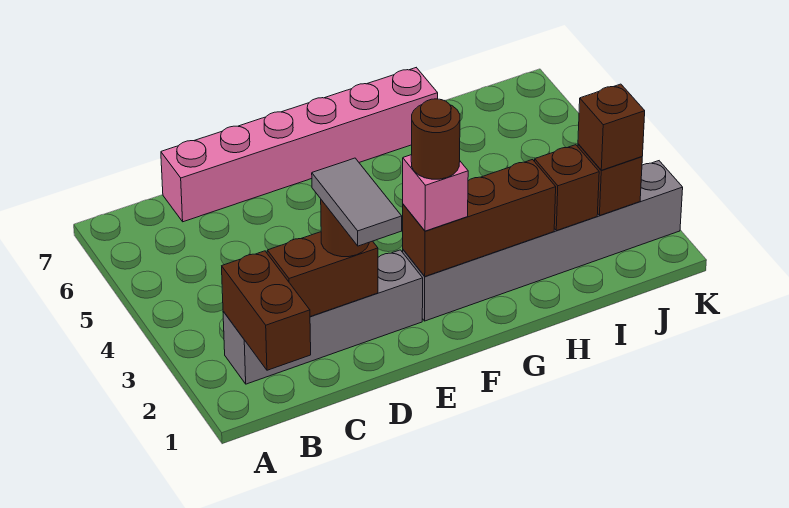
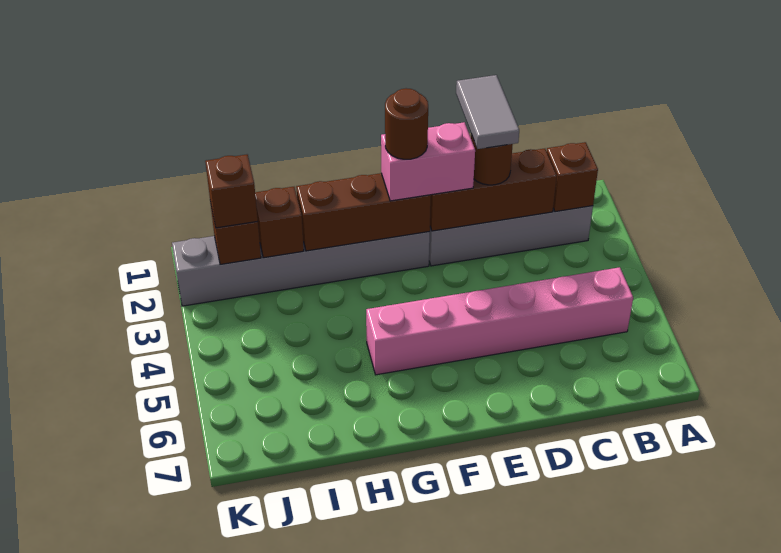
brown brick B1:B2 level 2 -> brown brick B2 level 2
brown brick C2:D2 level 2 -> brown brick C2:E2 level 2
pink brick C7:H7 level 1 -> pink brick B5:G5 level 1
pink brick F2 level 3 -> pink brick E2:F2 level 3

